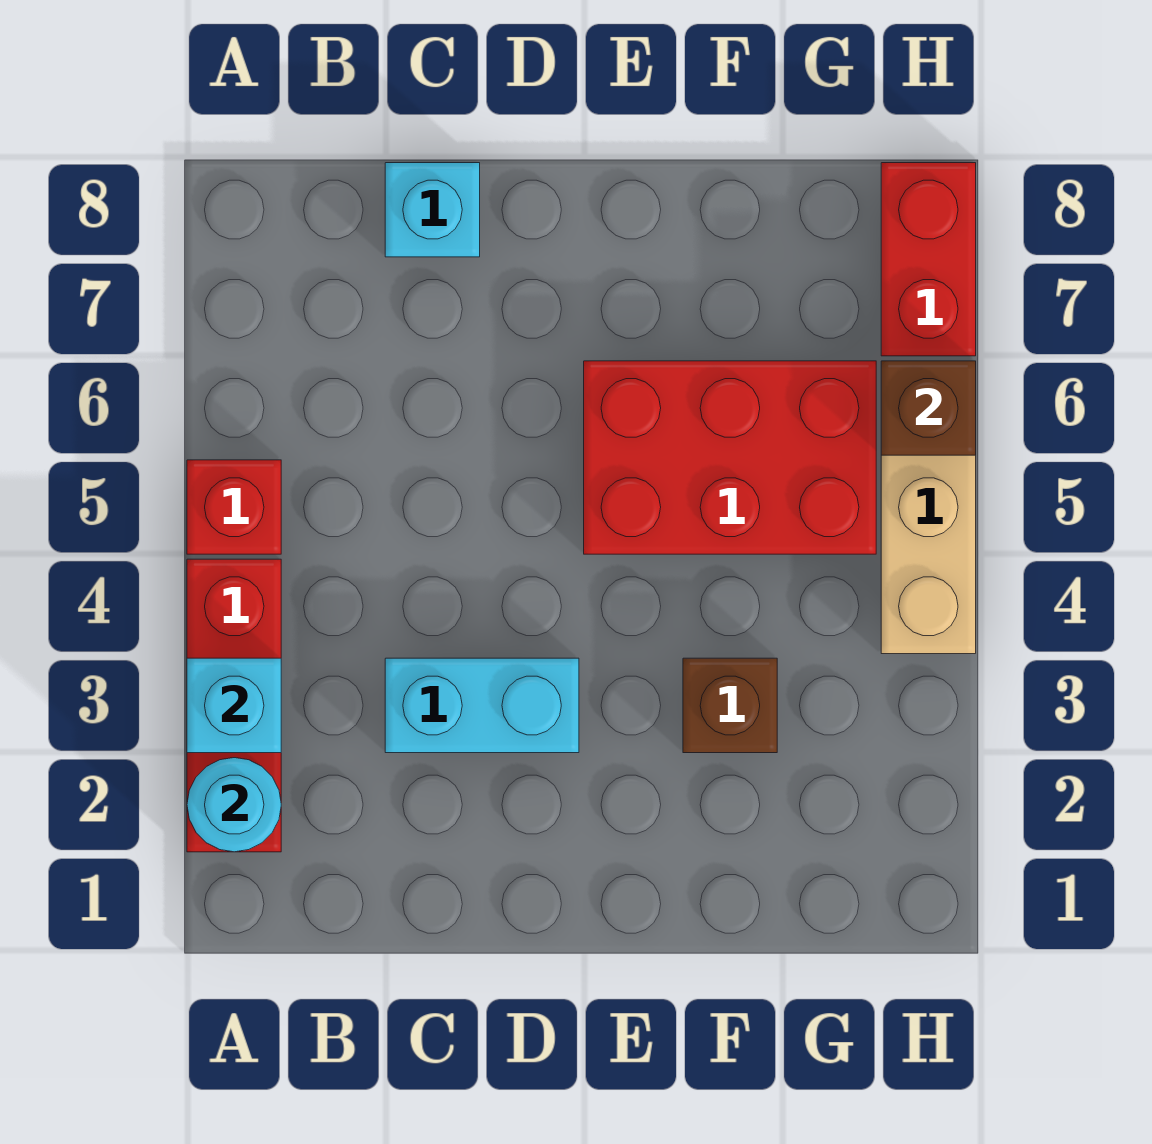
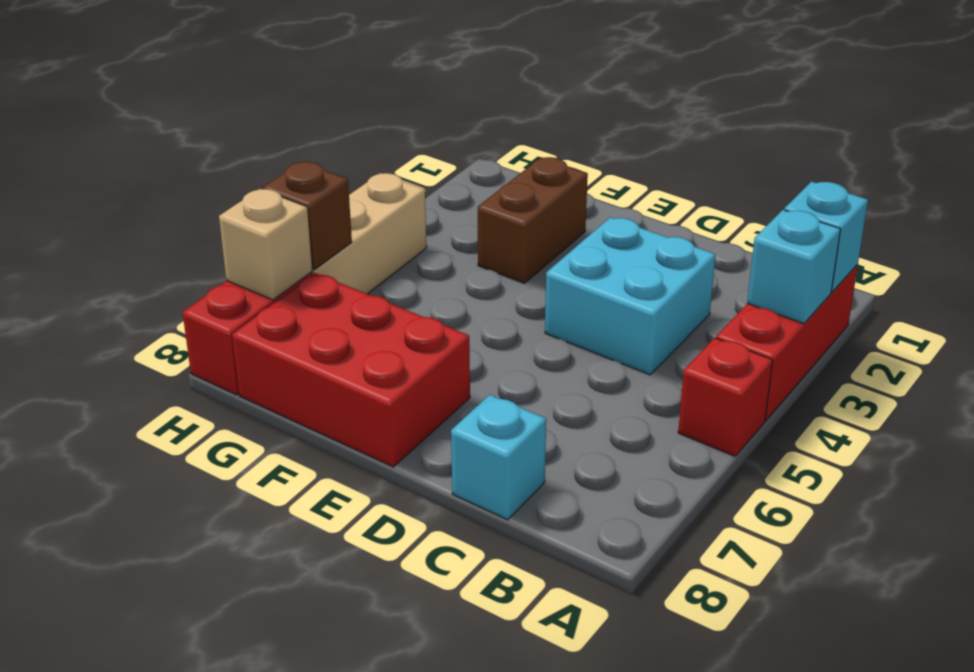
cyan round brick A2 level 2 -> cyan brick A2 level 2
cyan brick C3:D3 level 1 -> cyan brick C3:D4 level 1
red brick E5:G6 level 1 -> red brick E7:G8 level 1
brown brick F3 level 1 -> brown brick F2:F3 level 1
none -> tan brick H7 level 2

